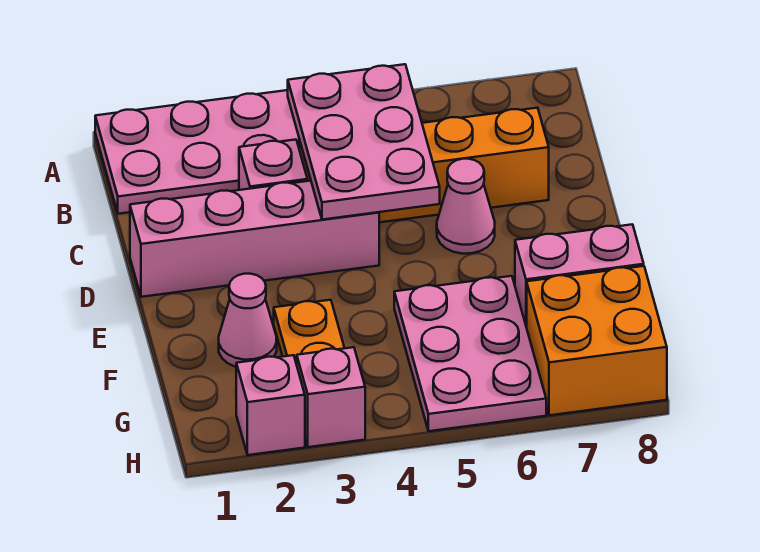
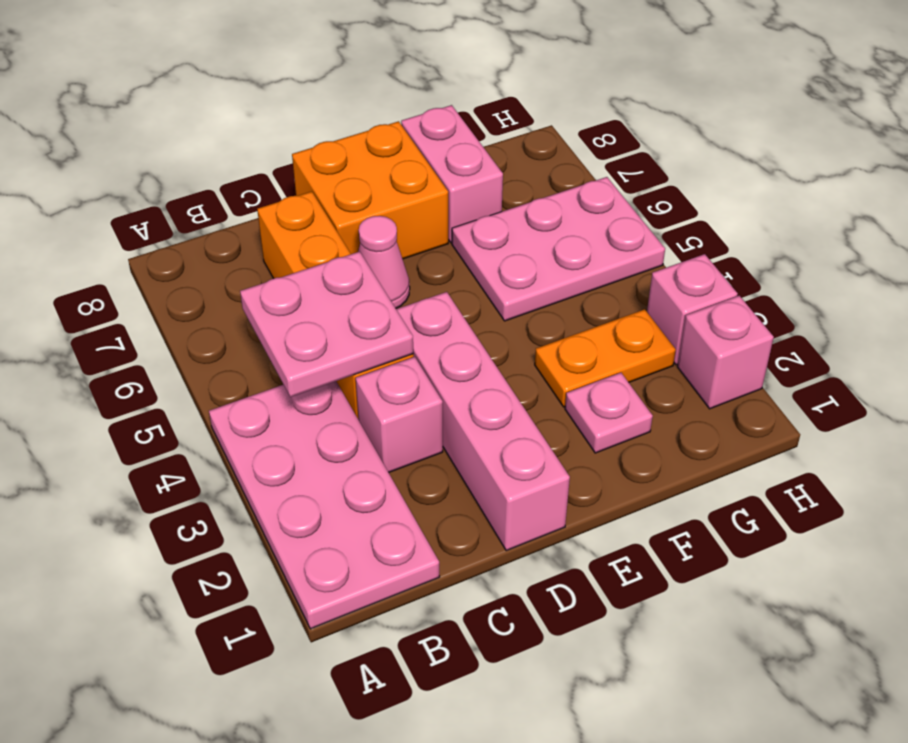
pink plate B4:D5 level 2 -> pink plate B4:C5 level 2
pink cone F2 level 1 -> pink plate F2 level 1
orange brick G7:H8 level 1 -> orange brick D7:E8 level 1

